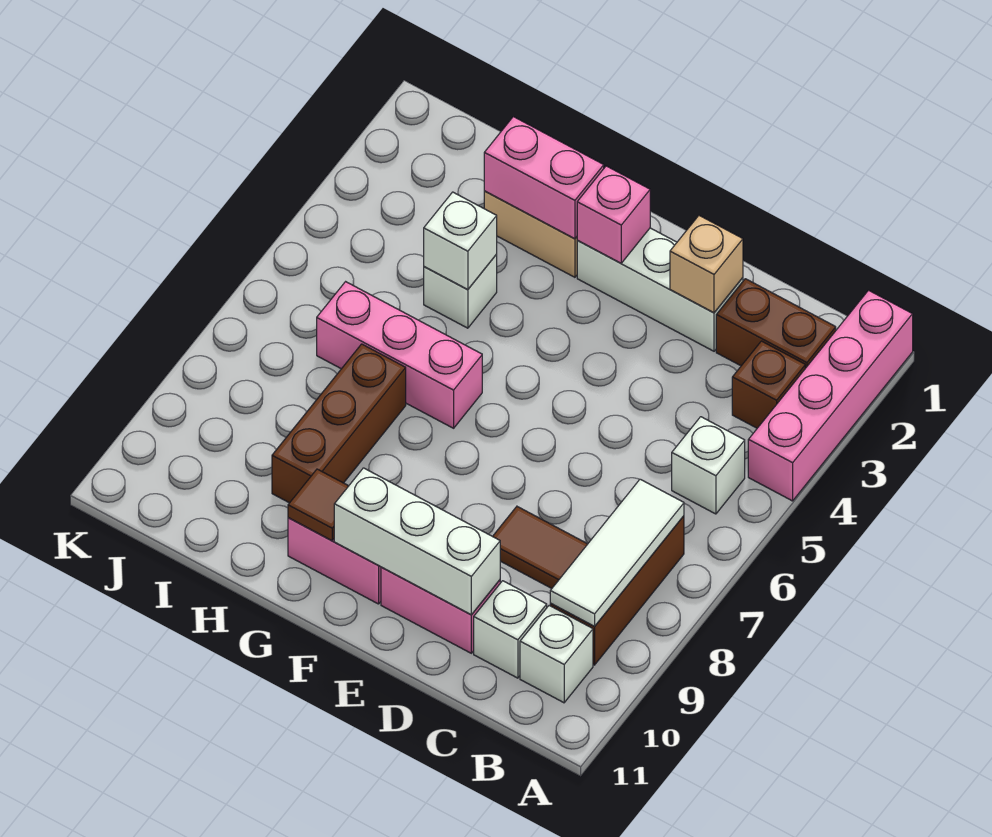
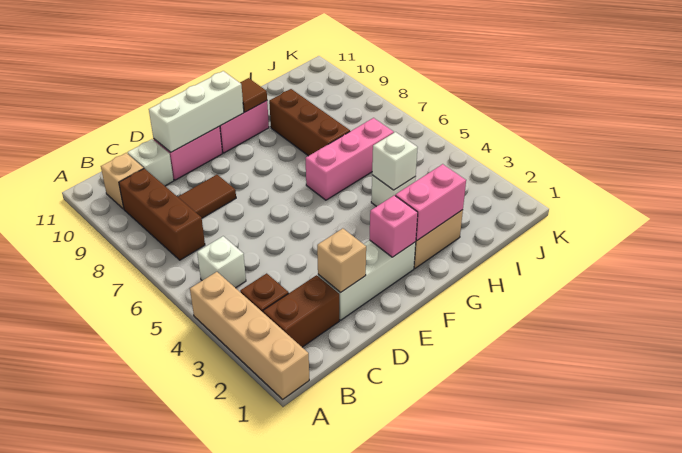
pink brick A1:A4 level 1 -> tan brick A1:A4 level 1
white tile B7:B9 level 2 -> none
white brick B10 level 1 -> tan brick B10 level 1

